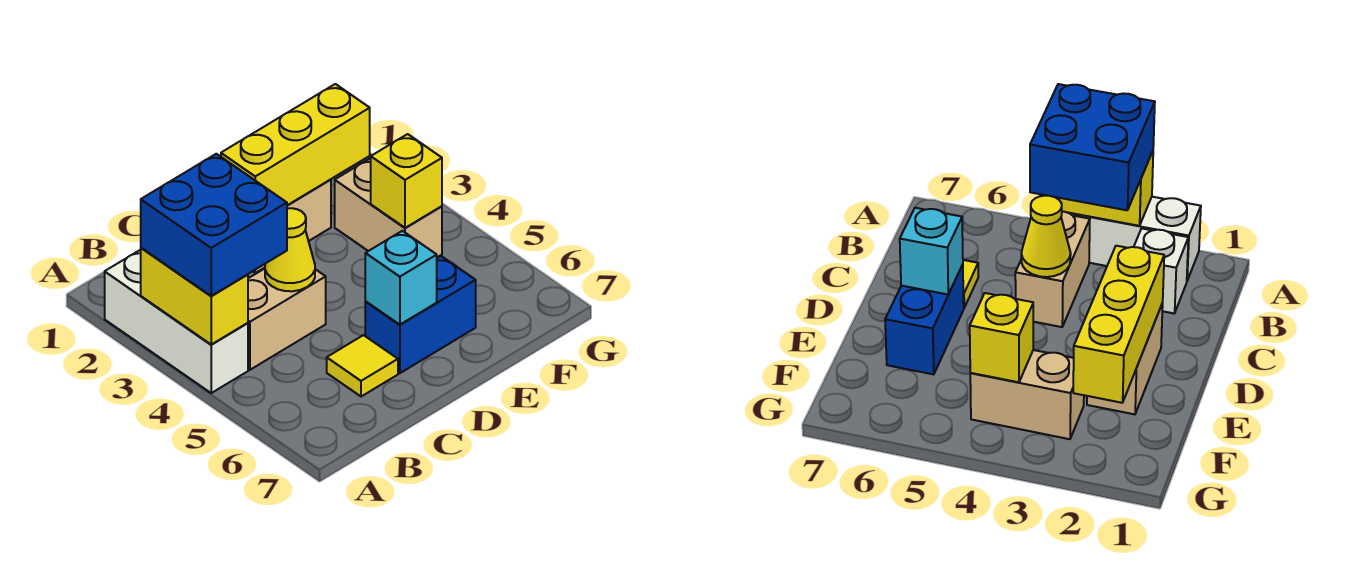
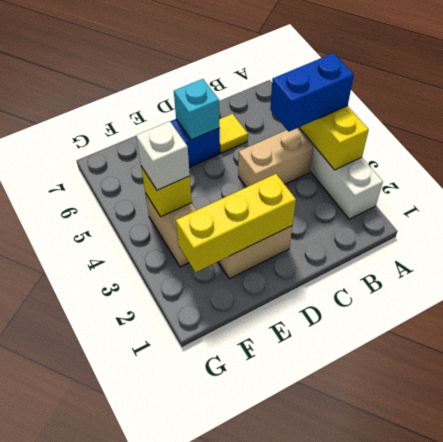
blue brick A3:B4 level 3 -> blue brick A4:B4 level 3
white brick B2 level 1 -> white brick F4 level 3
yellow cone C4 level 2 -> none

